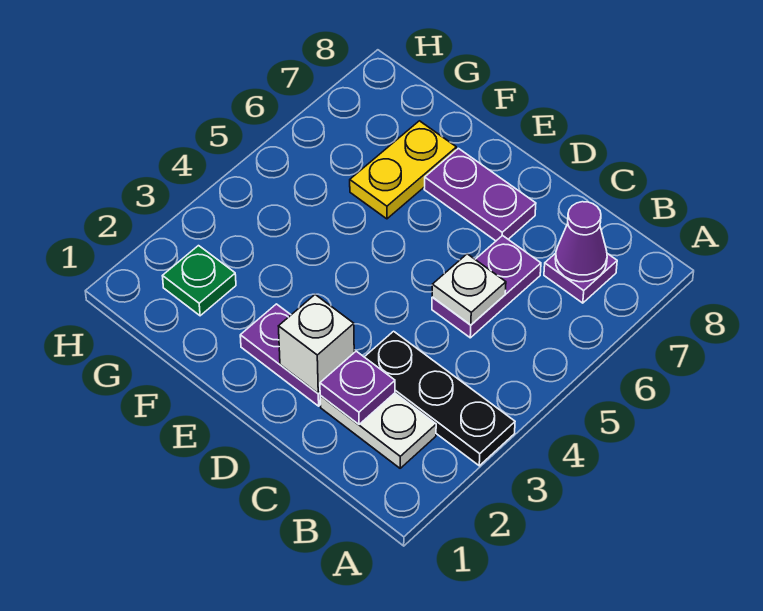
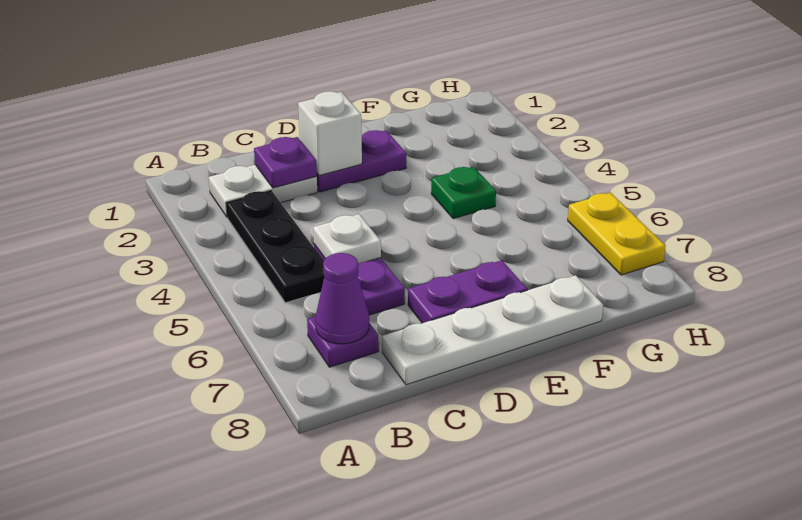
black plate A3:C3 level 1 -> black plate B3:B5 level 1
none -> white plate C8:F8 level 1
yellow plate F6:F7 level 1 -> yellow plate H6:H7 level 1
green plate G2 level 1 -> green plate F4 level 1

